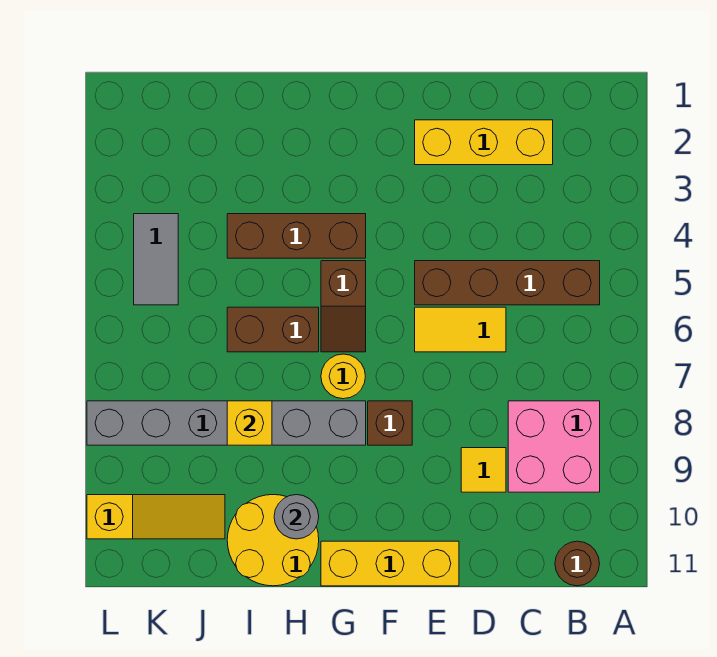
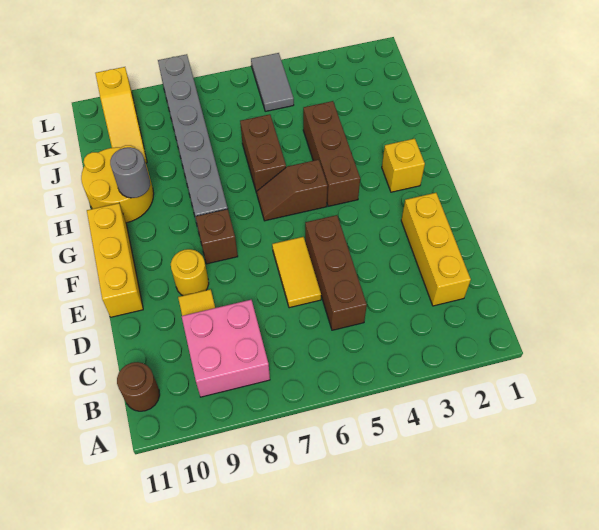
brown brick B5:E5 level 1 -> brown brick C5:E5 level 1
yellow round brick G7 level 1 -> yellow round brick E9 level 1
yellow brick I8 level 2 -> yellow brick G2 level 1
grey tile K4:K5 level 1 -> grey tile K5:L5 level 1

